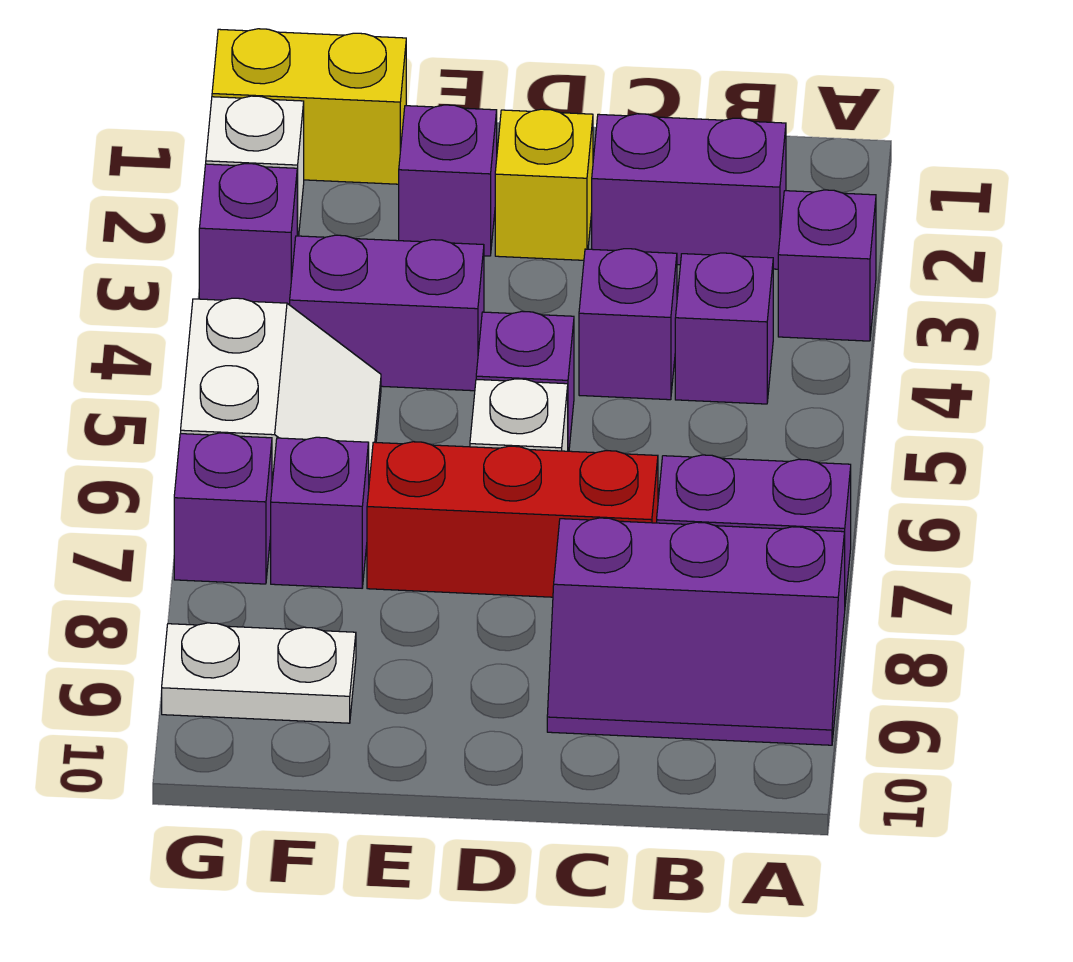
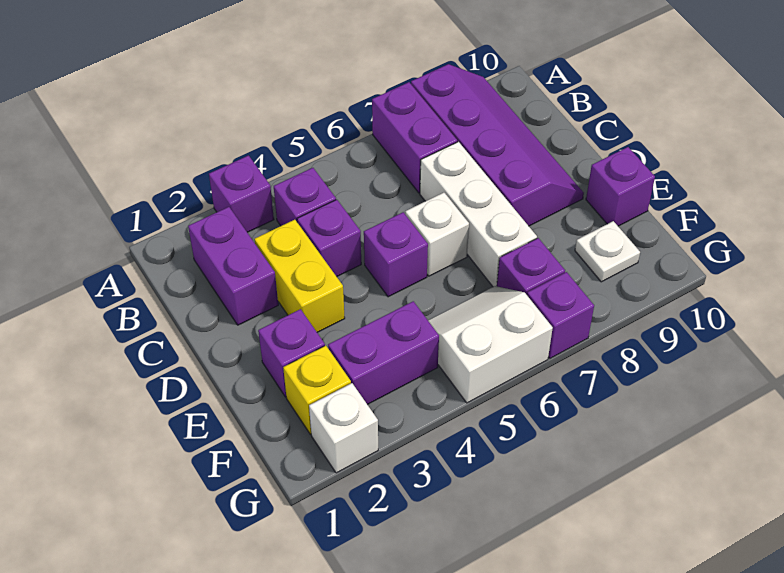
purple slope A8:C9 level 1 top 8 -> purple slope A8:D9 level 1 top 8
red brick C7:E7 level 1 -> white brick C7:E7 level 1
yellow brick D2 level 1 -> yellow brick F2 level 1
purple brick E4:F4 level 1 -> purple brick F3:F4 level 1
yellow brick F1:G1 level 1 -> yellow brick C3:D3 level 1
white plate F9:G9 level 1 -> white plate F9 level 1
purple brick G3 level 1 -> purple brick E10 level 1

